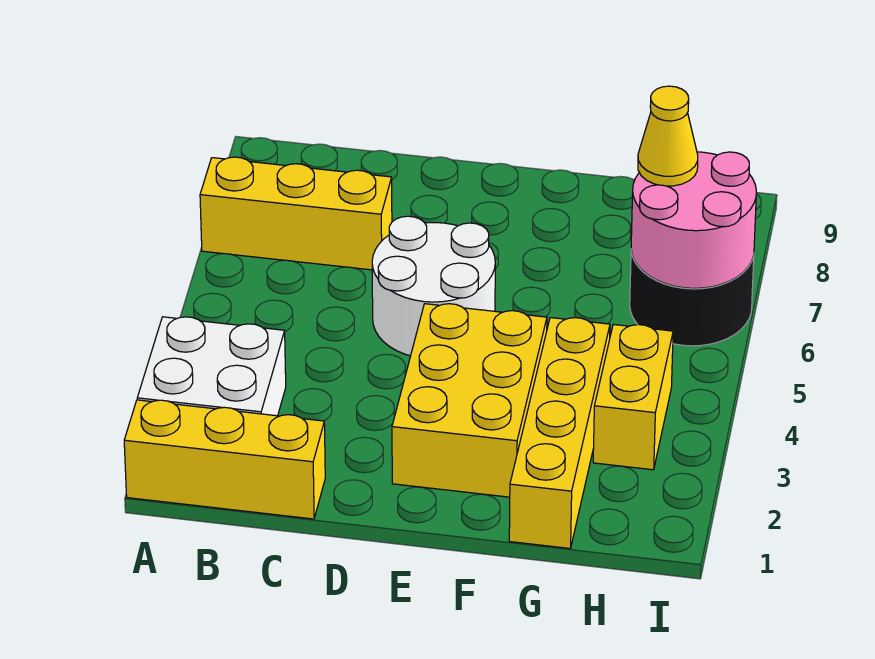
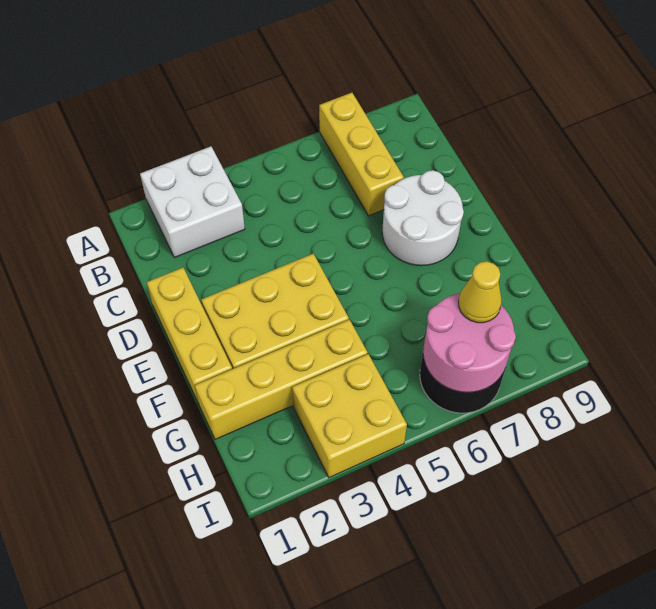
yellow brick A1:C1 level 1 -> yellow brick D1:F1 level 1
white round brick D5:E6 level 1 -> white round brick D7:E8 level 1
yellow brick H3:H4 level 1 -> yellow brick H3:I4 level 1

